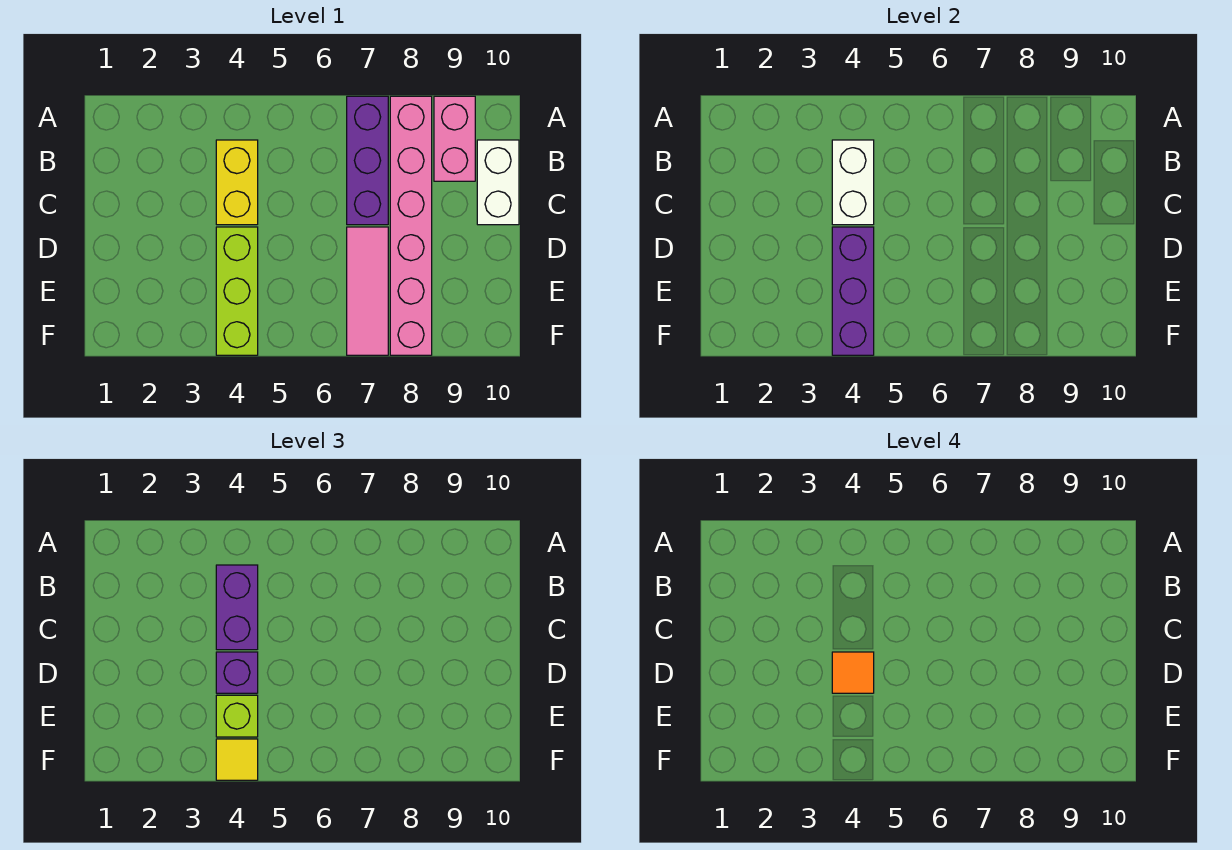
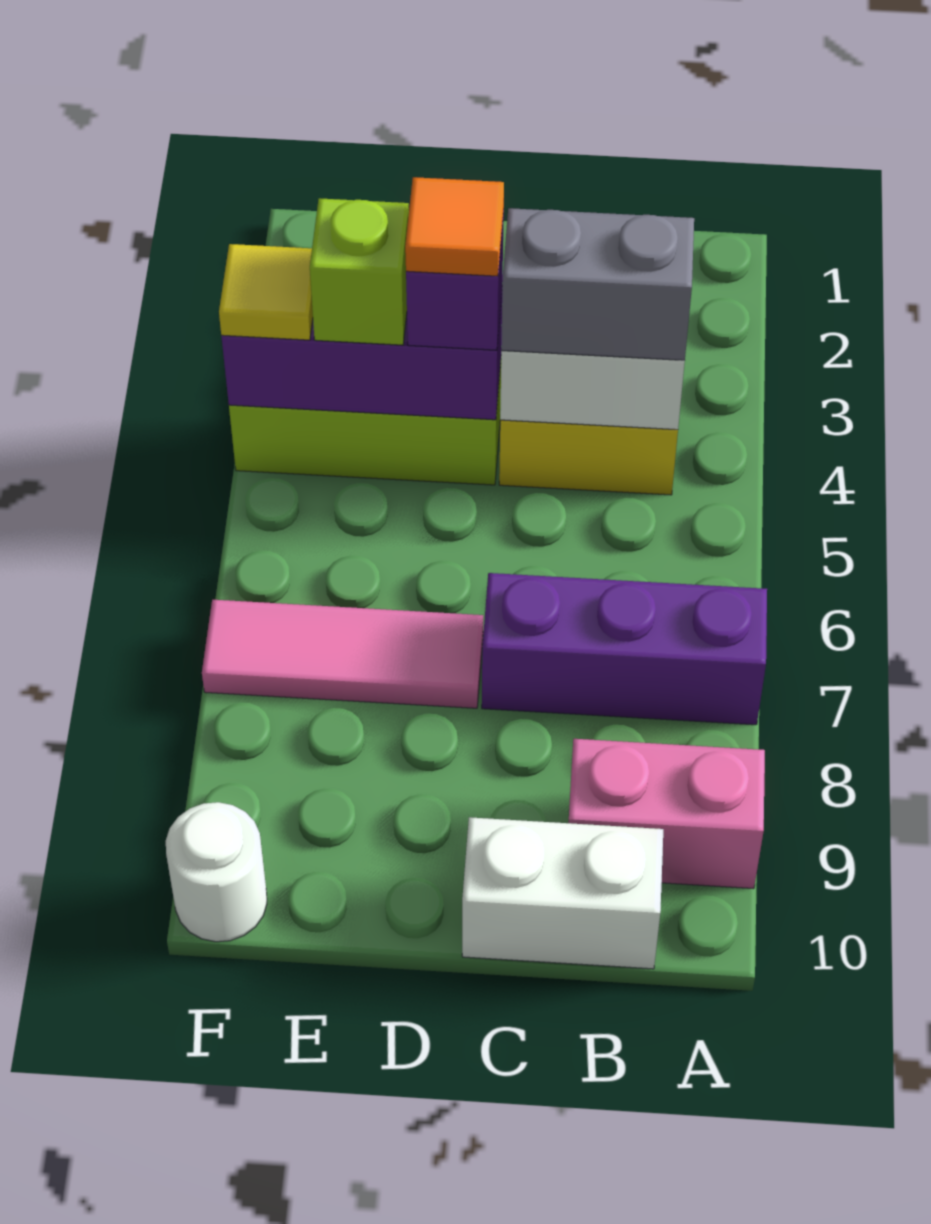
pink brick A8:F8 level 1 -> none
purple brick B4:C4 level 3 -> grey brick B4:C4 level 3
none -> white round brick F10 level 1

